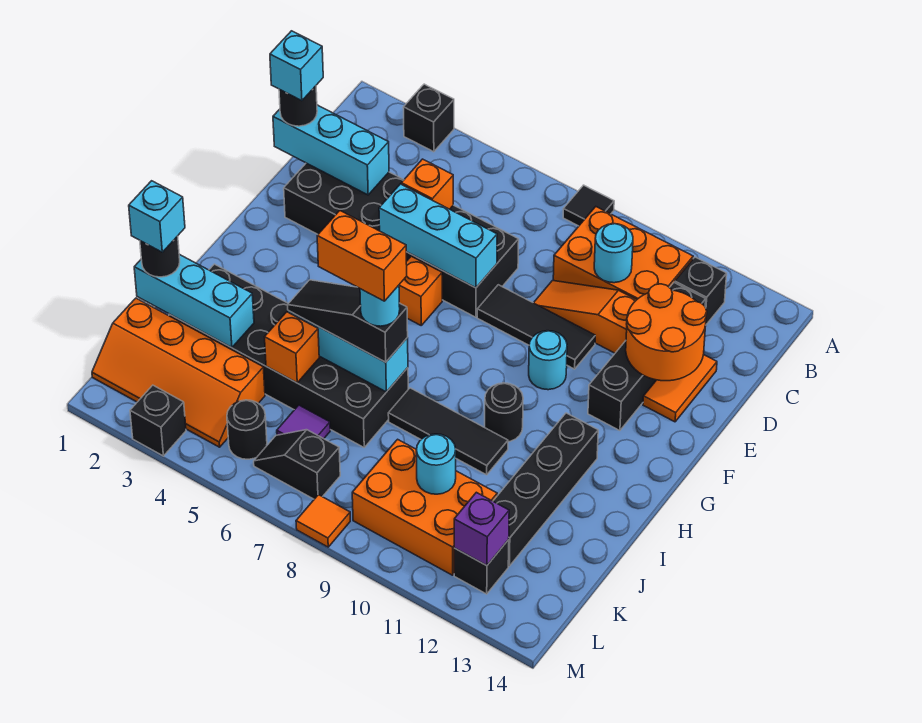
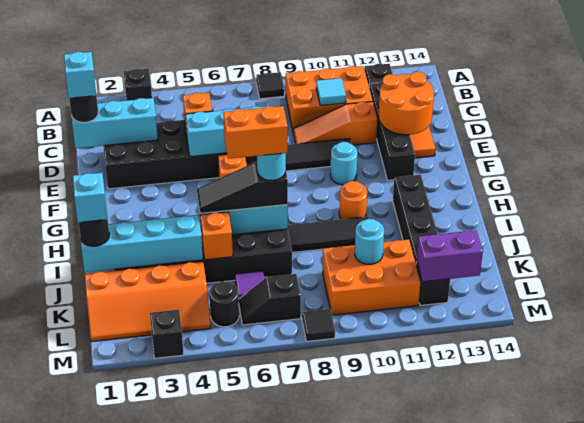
cyan round brick C10 level 2 -> cyan tile C10 level 2
black round brick H10 level 1 -> orange round brick H10 level 1
cyan brick J1:J3 level 2 -> cyan brick J1:J4 level 2
purple brick L12 level 2 -> purple brick L12:L13 level 2
orange tile M8 level 1 -> black tile M8 level 1

